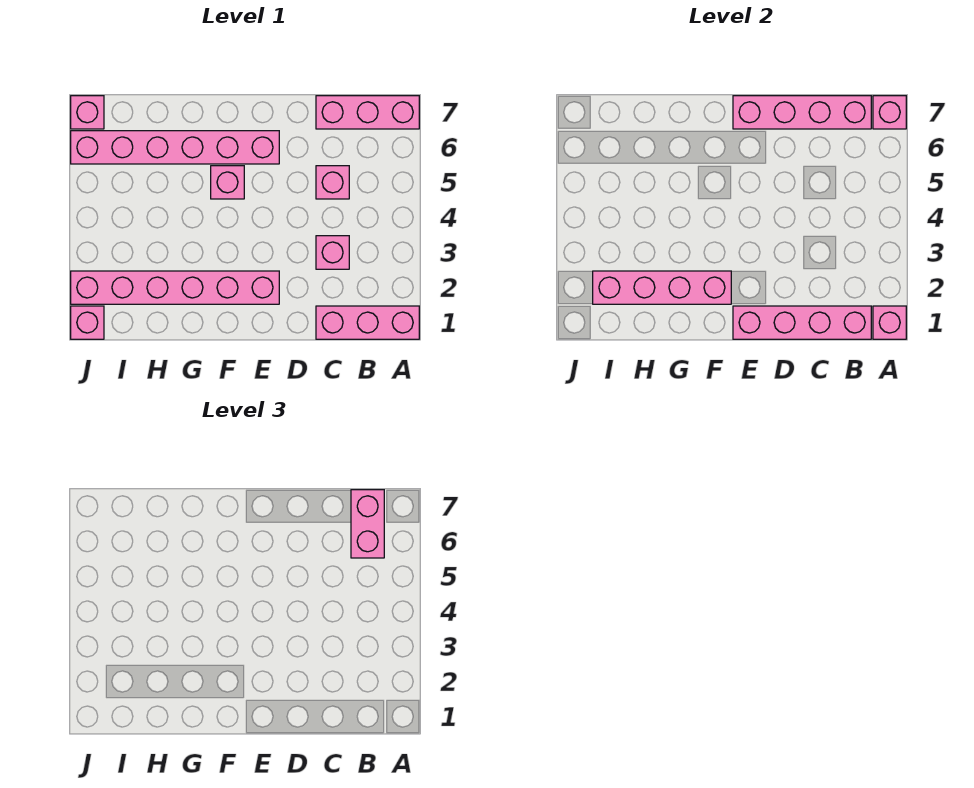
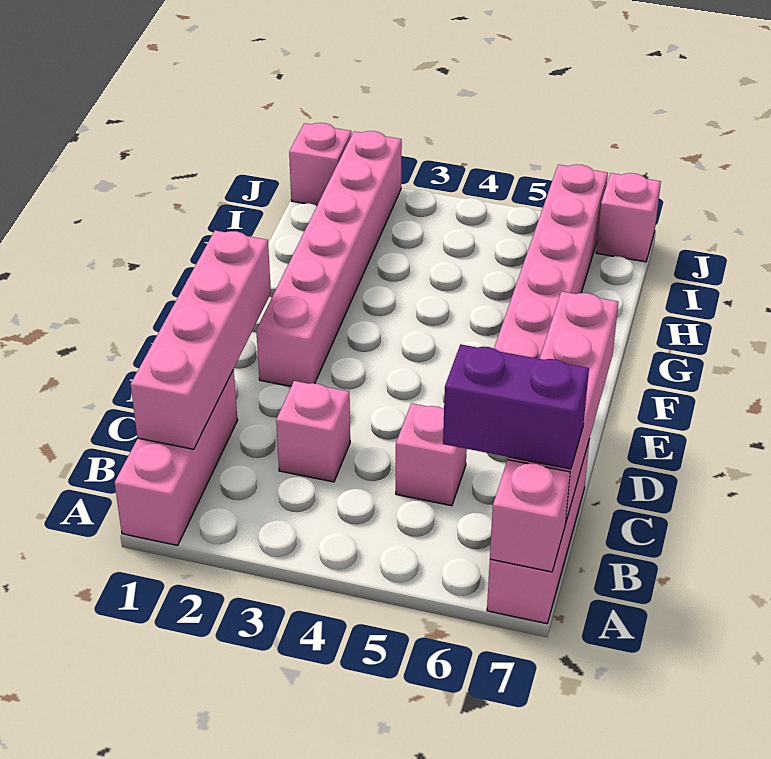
pink brick A1 level 2 -> none
pink brick B6:B7 level 3 -> purple brick B6:B7 level 3
pink brick F2:I2 level 2 -> none
pink brick F5 level 1 -> none

